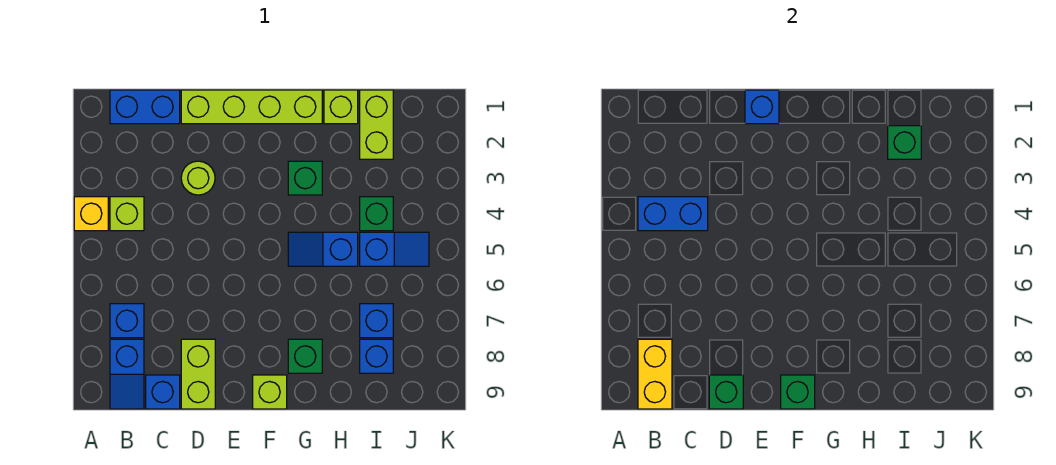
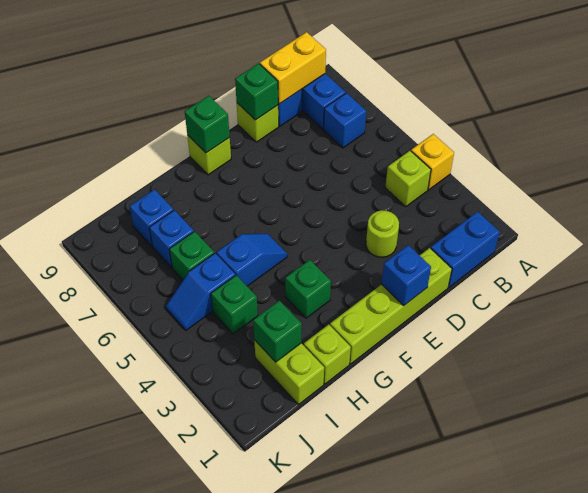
blue brick B4:C4 level 2 -> none
yellow brick B8:B9 level 2 -> yellow brick B9:C9 level 2
lime brick D8:D9 level 1 -> lime brick D9 level 1
green brick G8 level 1 -> green brick I6 level 1

